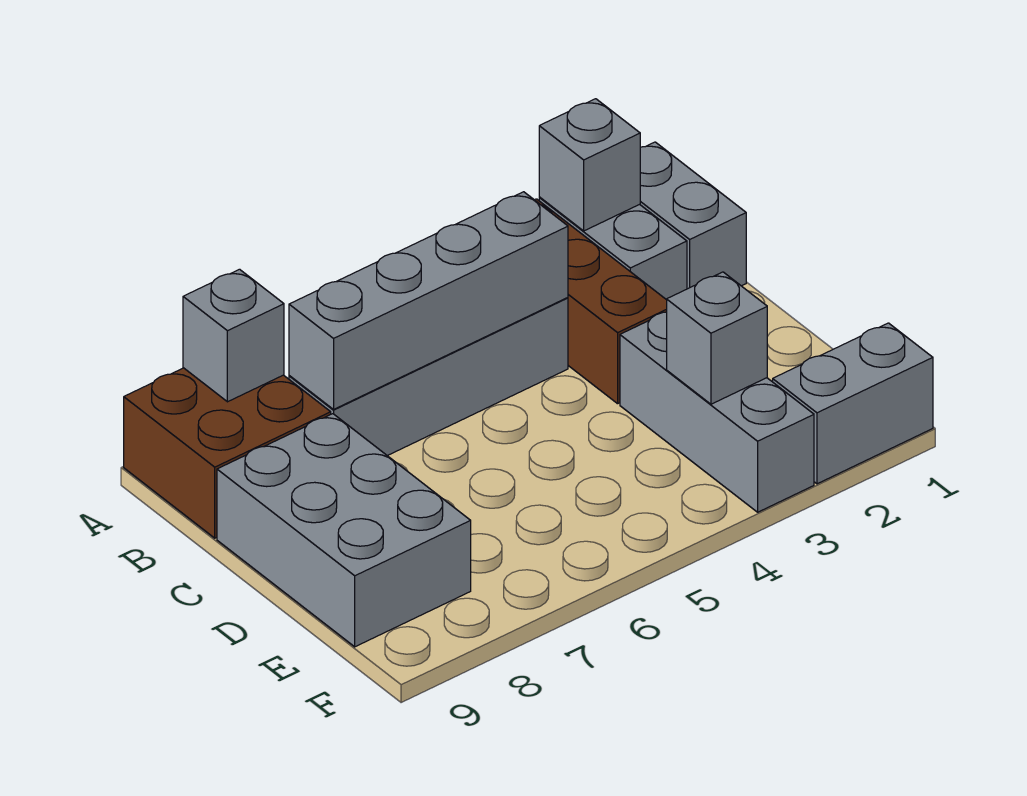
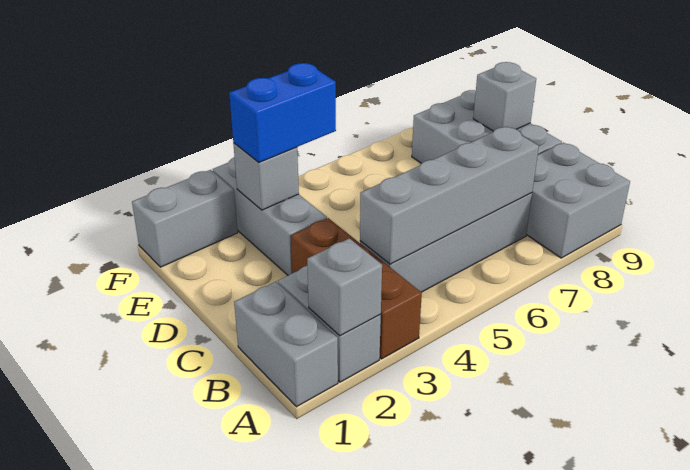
brown brick A8:B9 level 1 -> grey brick A8:B9 level 1
grey brick A8 level 2 -> grey brick D9 level 2
none -> blue brick E3:E4 level 3

